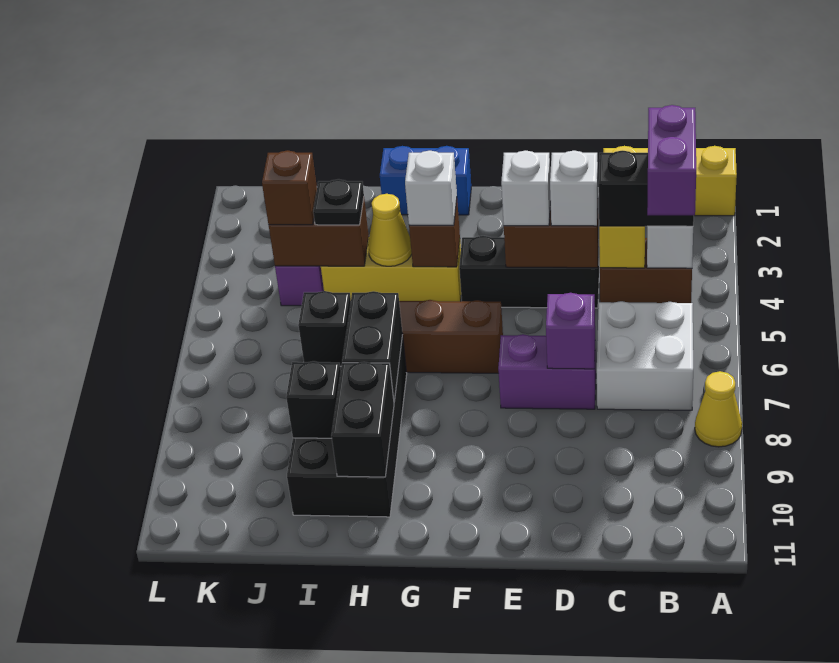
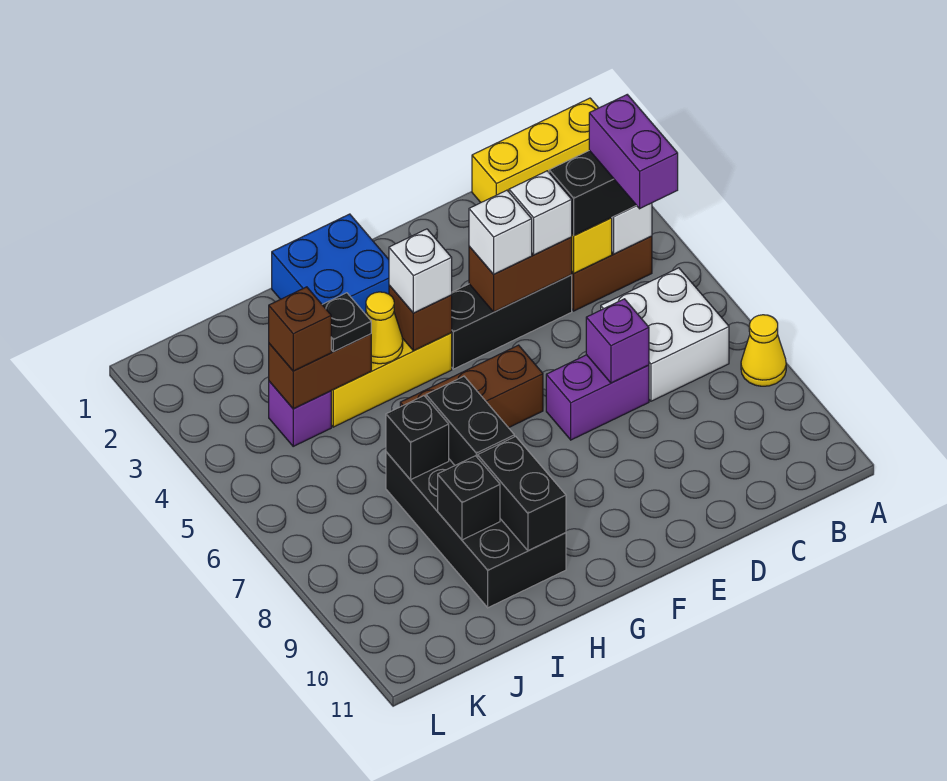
blue brick G1:H1 level 1 -> blue brick G1:H2 level 1

